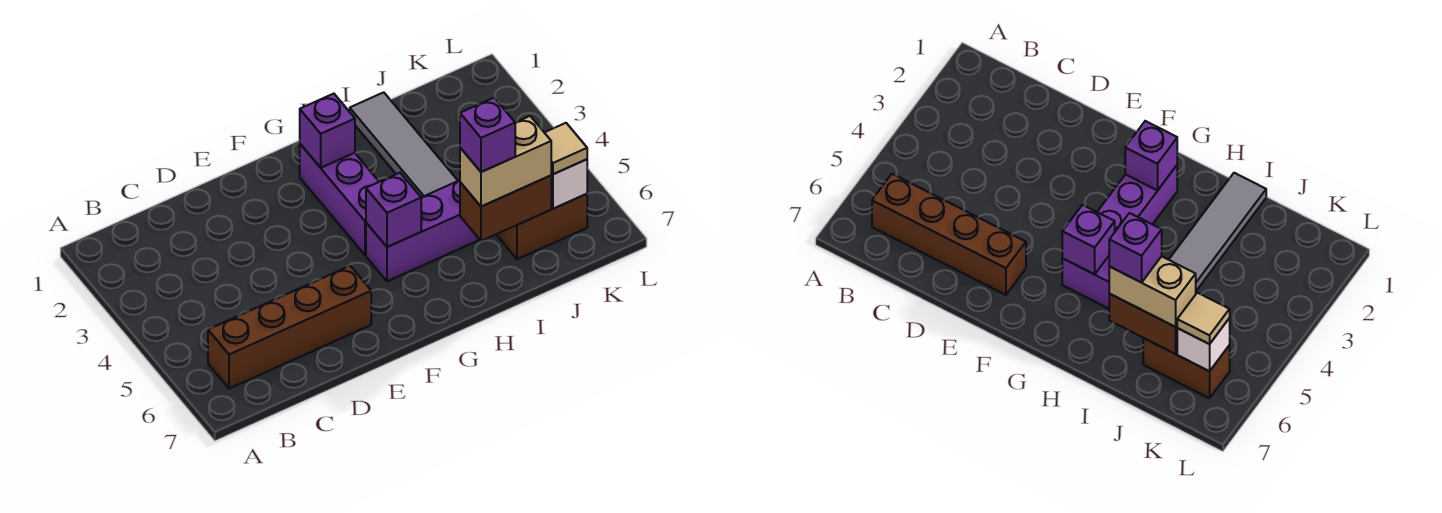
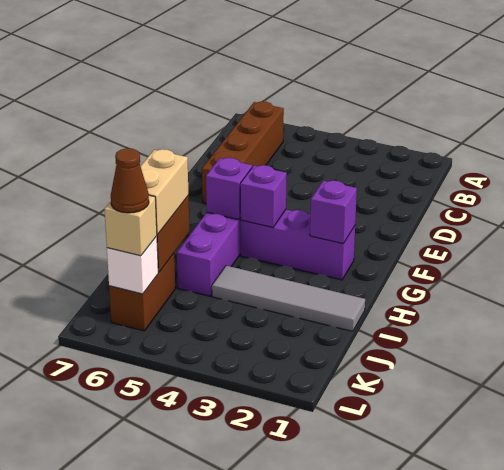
purple brick I6 level 4 -> purple brick G4 level 2
tan tile K6 level 3 -> tan brick K6 level 3
none -> brown cone K6 level 4

